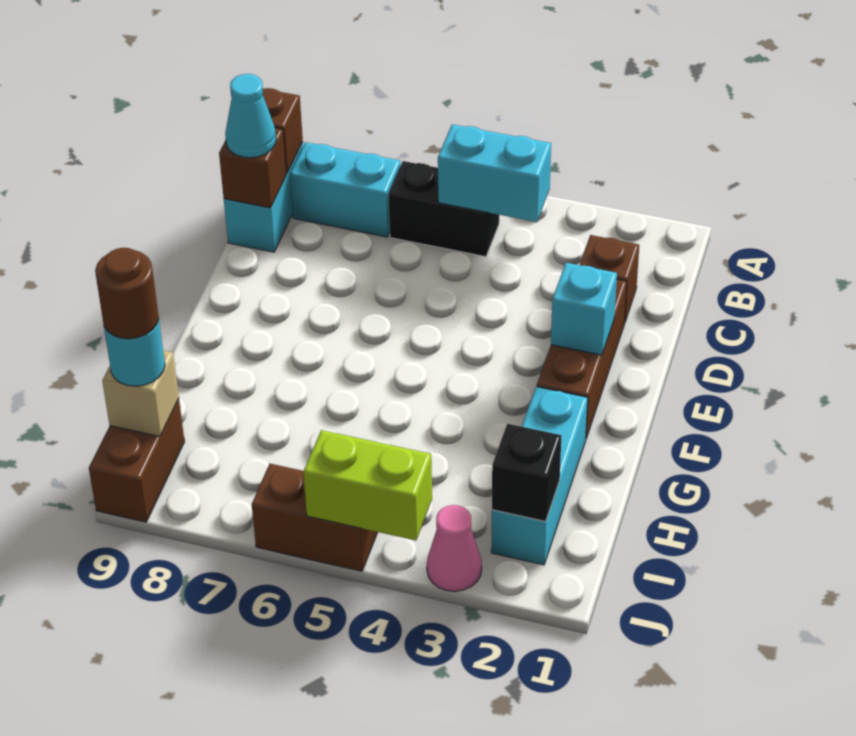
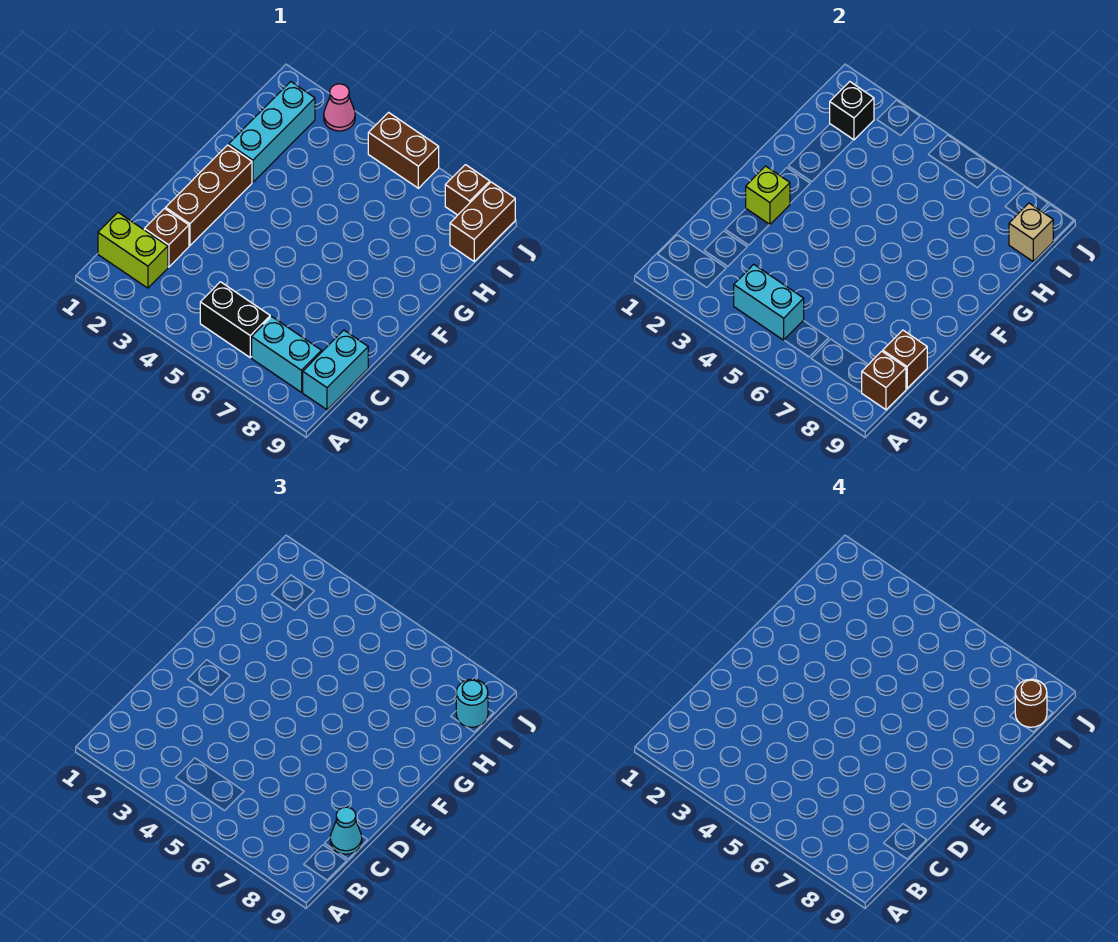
cyan brick E2 level 2 -> lime brick E2 level 2
lime brick J4:J5 level 2 -> lime brick B1:B2 level 1
none -> brown brick J8 level 1

